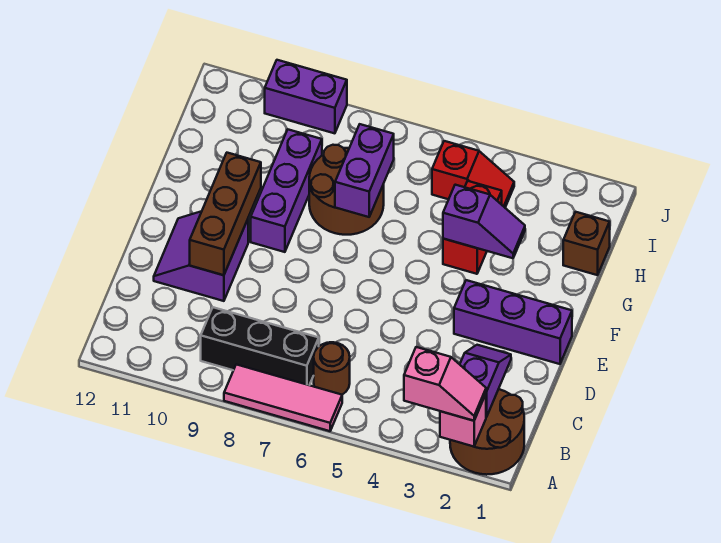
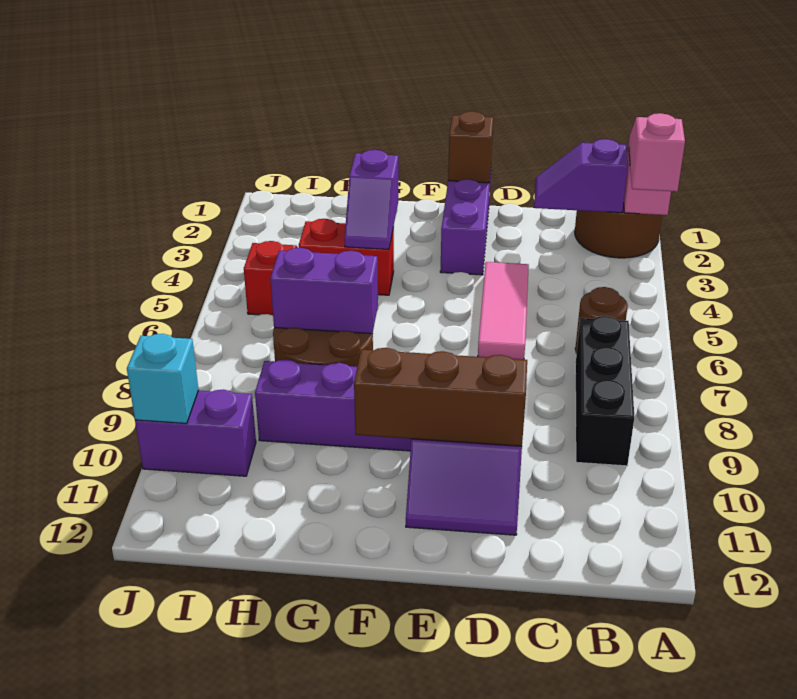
pink tile A6:A8 level 1 -> pink tile D4:D6 level 1
purple slope G3:G4 level 2 top 4 -> purple slope G3:G4 level 2 top 3
brown brick H1 level 1 -> brown brick E1 level 2
purple brick J9:J10 level 1 -> purple brick I10:J10 level 1
none -> cyan brick J10 level 2

